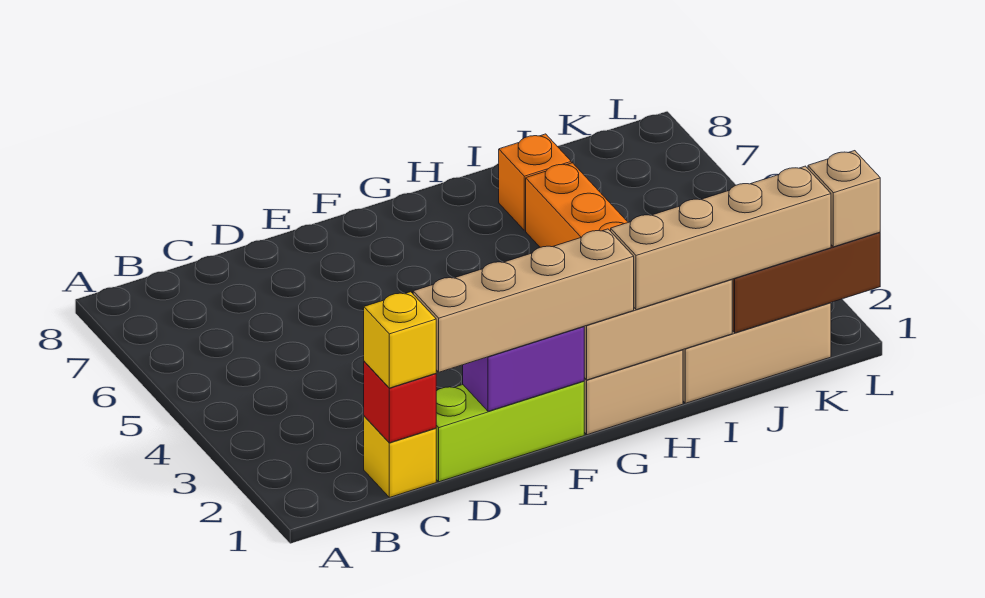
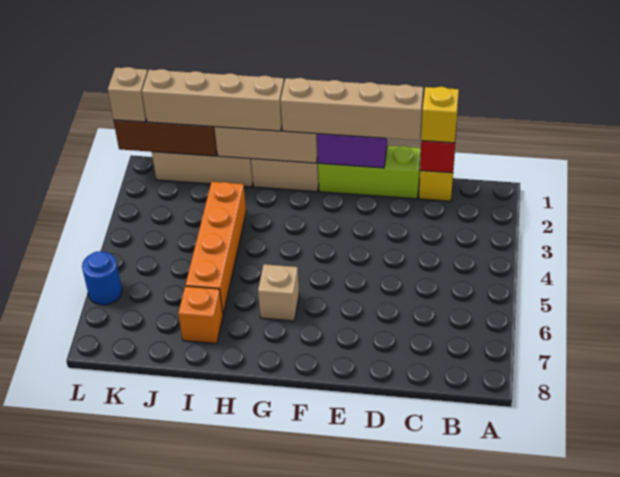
none -> tan brick G6 level 1
none -> blue round brick L6 level 1

